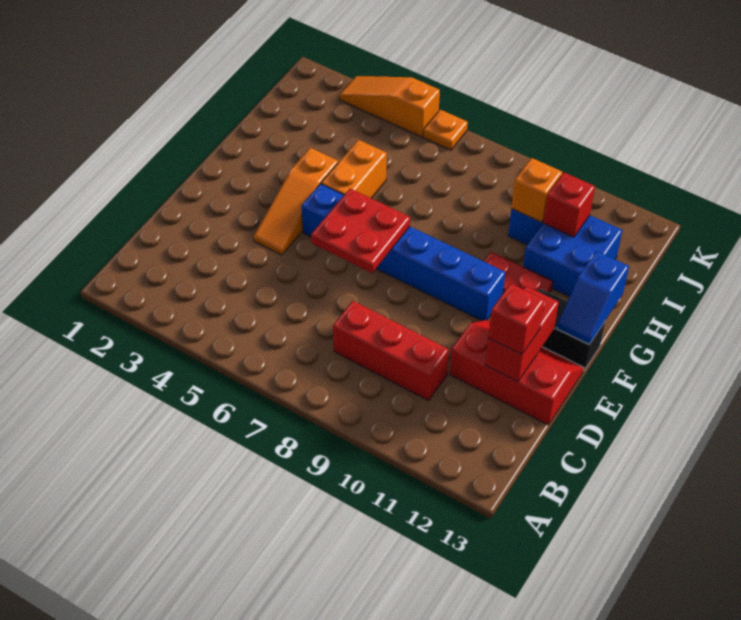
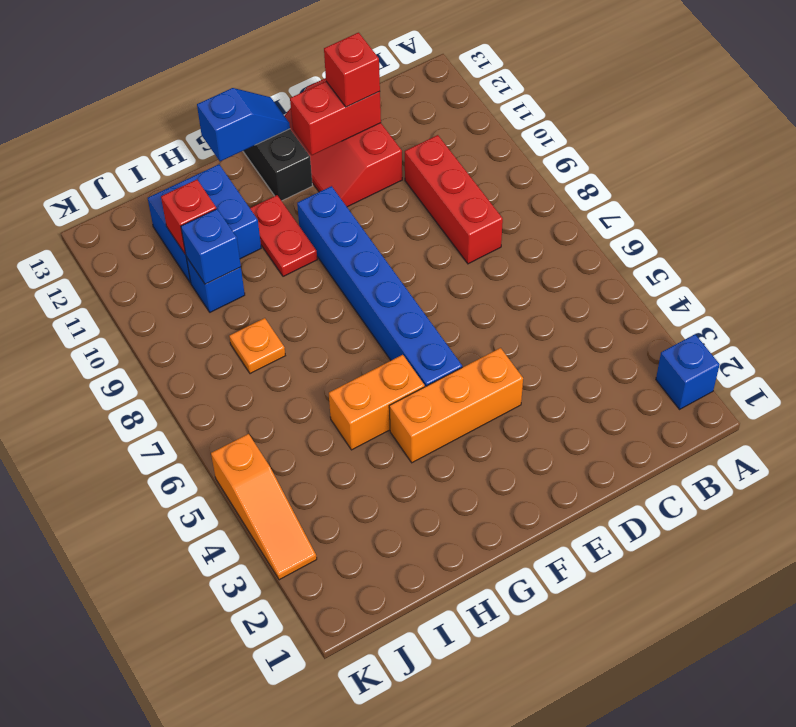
none -> blue brick A2 level 1
orange slope E4:G4 level 1 top G -> orange brick E4:G4 level 1
red plate E6:F7 level 2 -> none
orange brick I10 level 2 -> blue brick I10 level 2
orange plate K6 level 1 -> orange plate I8 level 1

